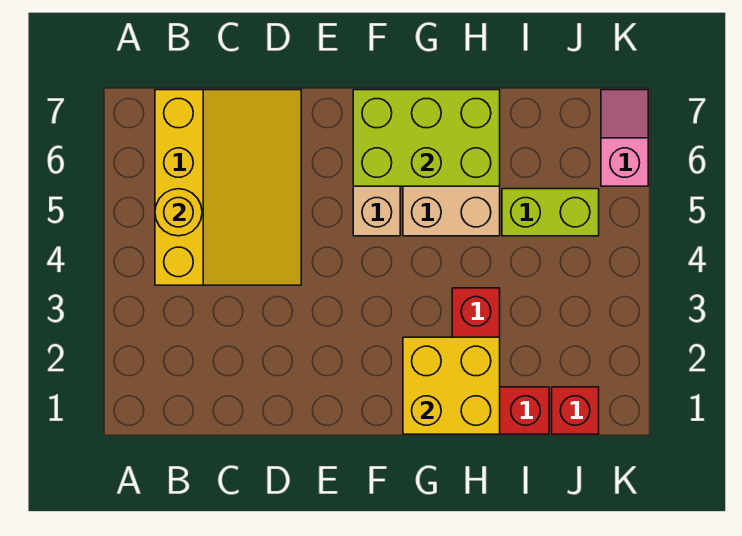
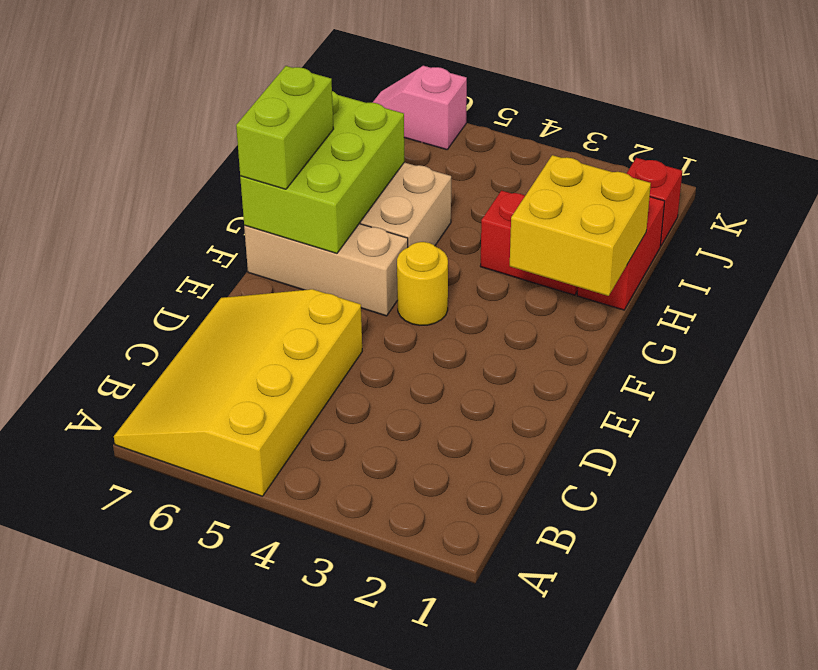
yellow slope B4:D7 level 1 top B -> yellow slope A5:D7 level 1 top 5
yellow round brick B5 level 2 -> yellow round brick F4 level 1
lime brick I5:J5 level 1 -> lime brick F7:G7 level 3

